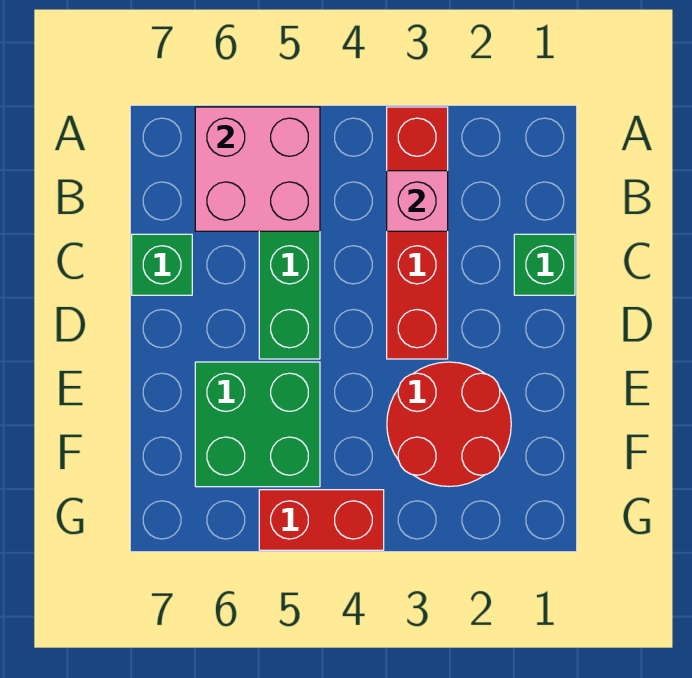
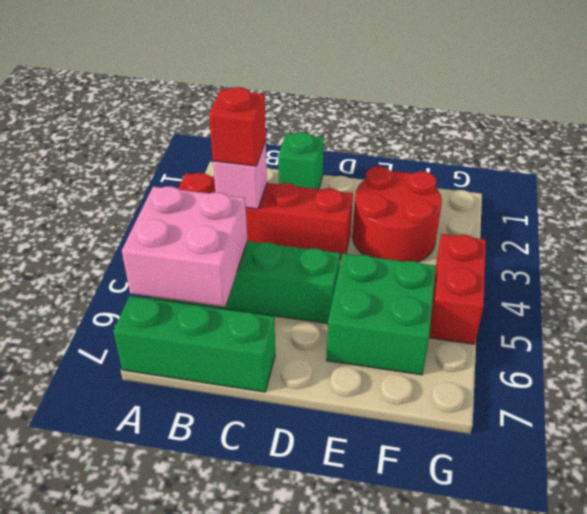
none -> red brick B3 level 3
green brick C7 level 1 -> green brick A7:C7 level 1

